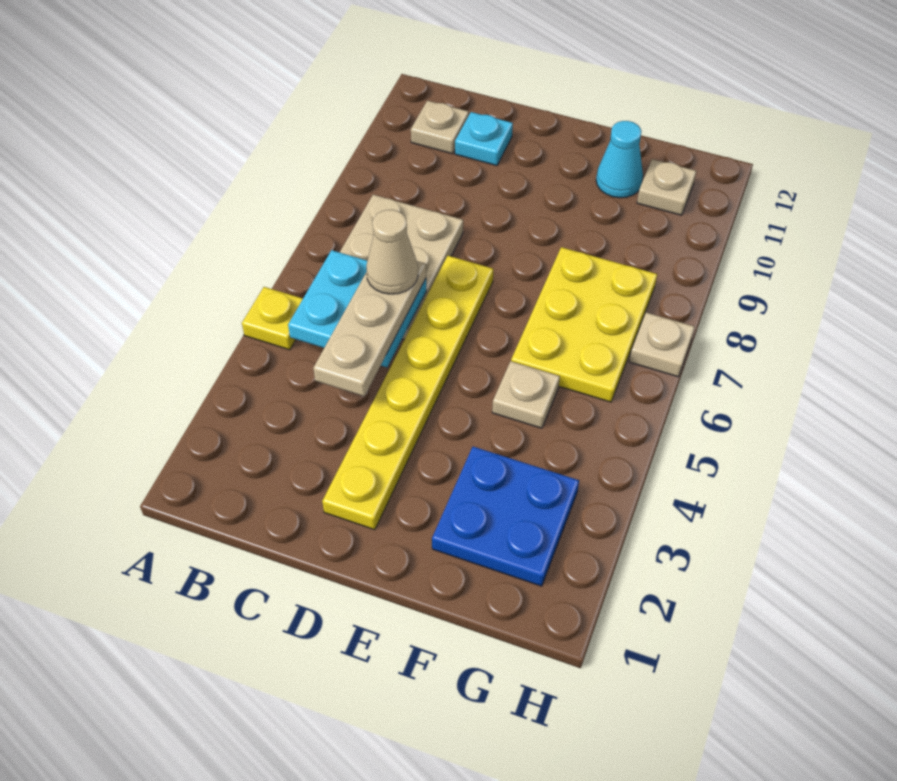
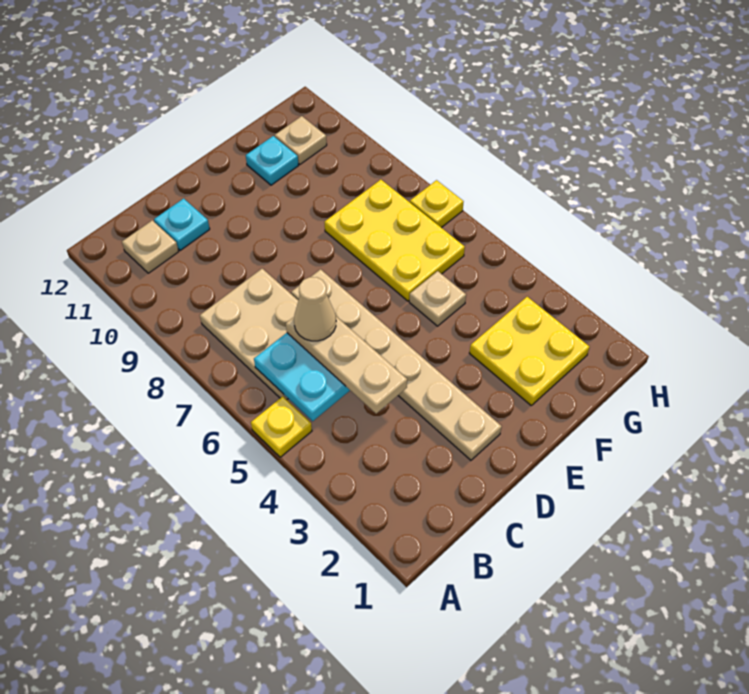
yellow plate D2:D7 level 1 -> tan plate D2:D7 level 1
blue plate F2:G3 level 1 -> yellow plate F2:G3 level 1
cyan cone F11 level 1 -> cyan plate F11 level 1
tan plate H7 level 1 -> yellow plate H7 level 1

